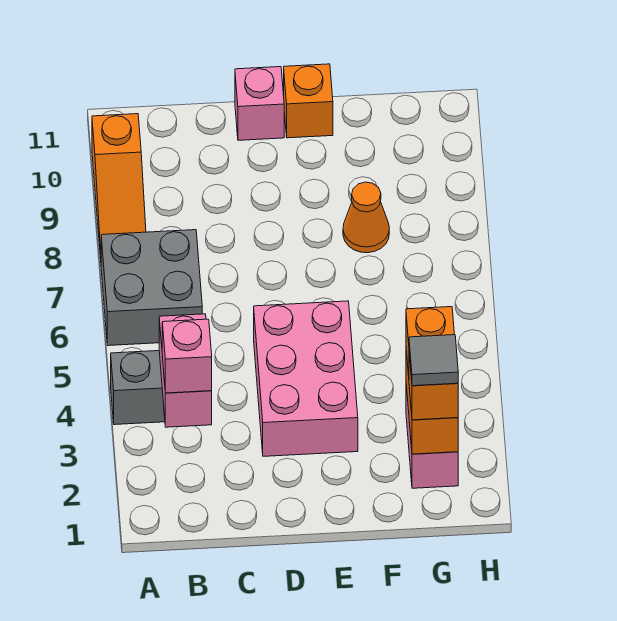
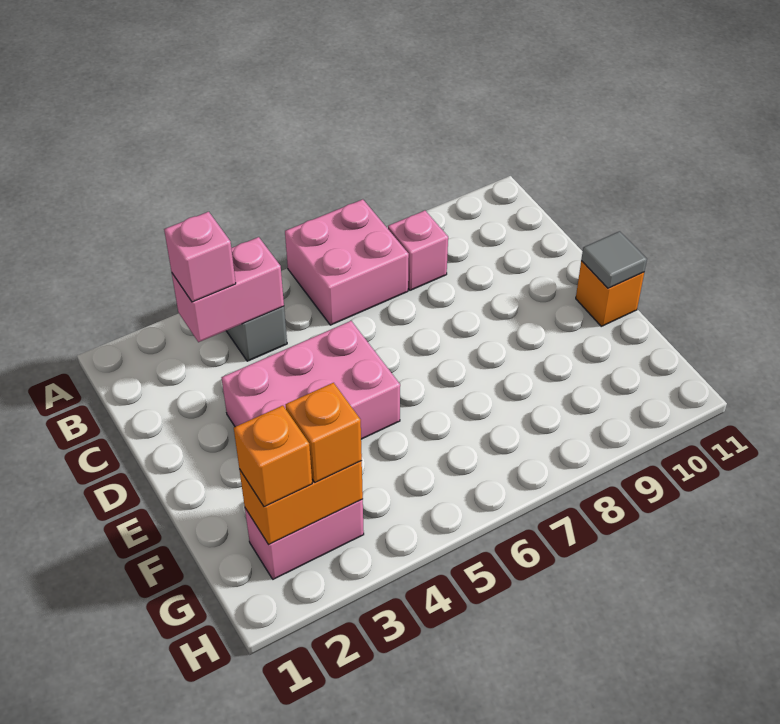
grey brick A6:B7 level 1 -> pink brick A6:B7 level 1
orange slope A8:A10 level 1 top 10 -> none
pink brick D11 level 1 -> pink brick B8 level 1
orange cone F8 level 1 -> none
grey tile G2 level 4 -> grey tile E11 level 2

